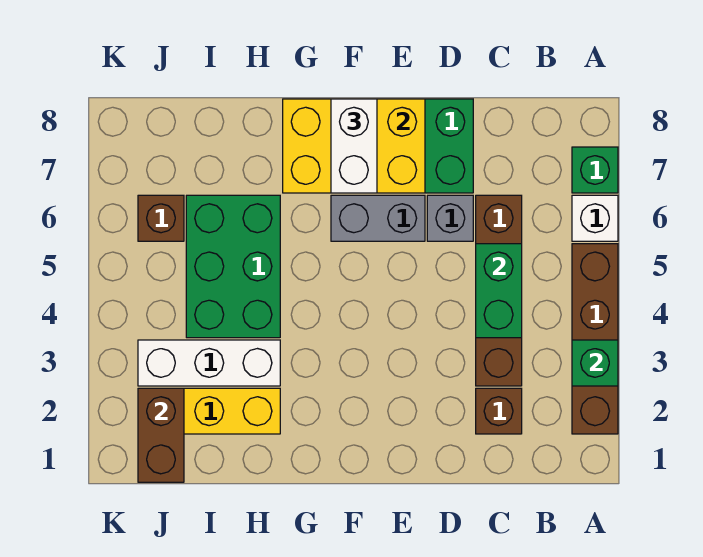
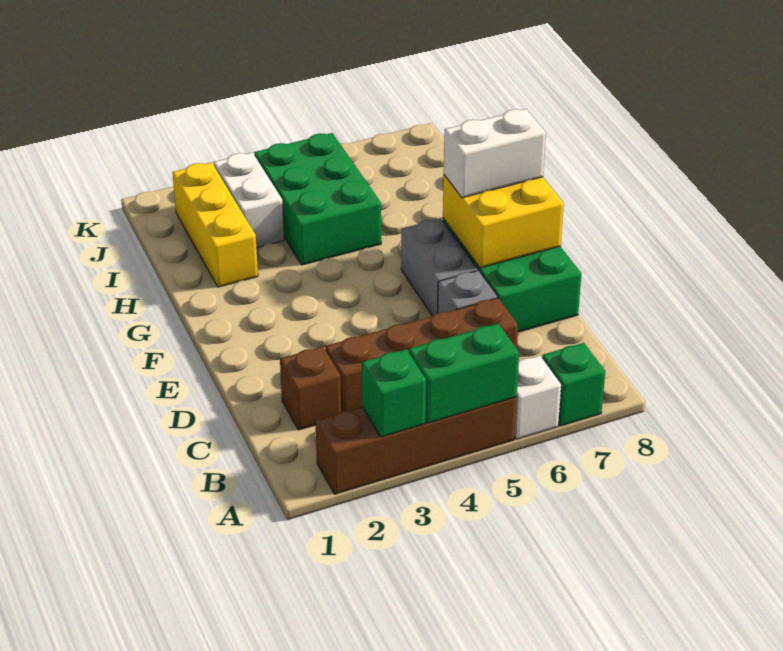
green brick C4:C5 level 2 -> green brick A4:A5 level 2
yellow brick E7:G8 level 2 -> yellow brick E7:F8 level 2
white brick H3:J3 level 1 -> white brick I3:J3 level 1
green brick H4:I6 level 1 -> green brick H4:J5 level 1
brown brick J1:J2 level 2 -> none
brown brick J6 level 1 -> none

